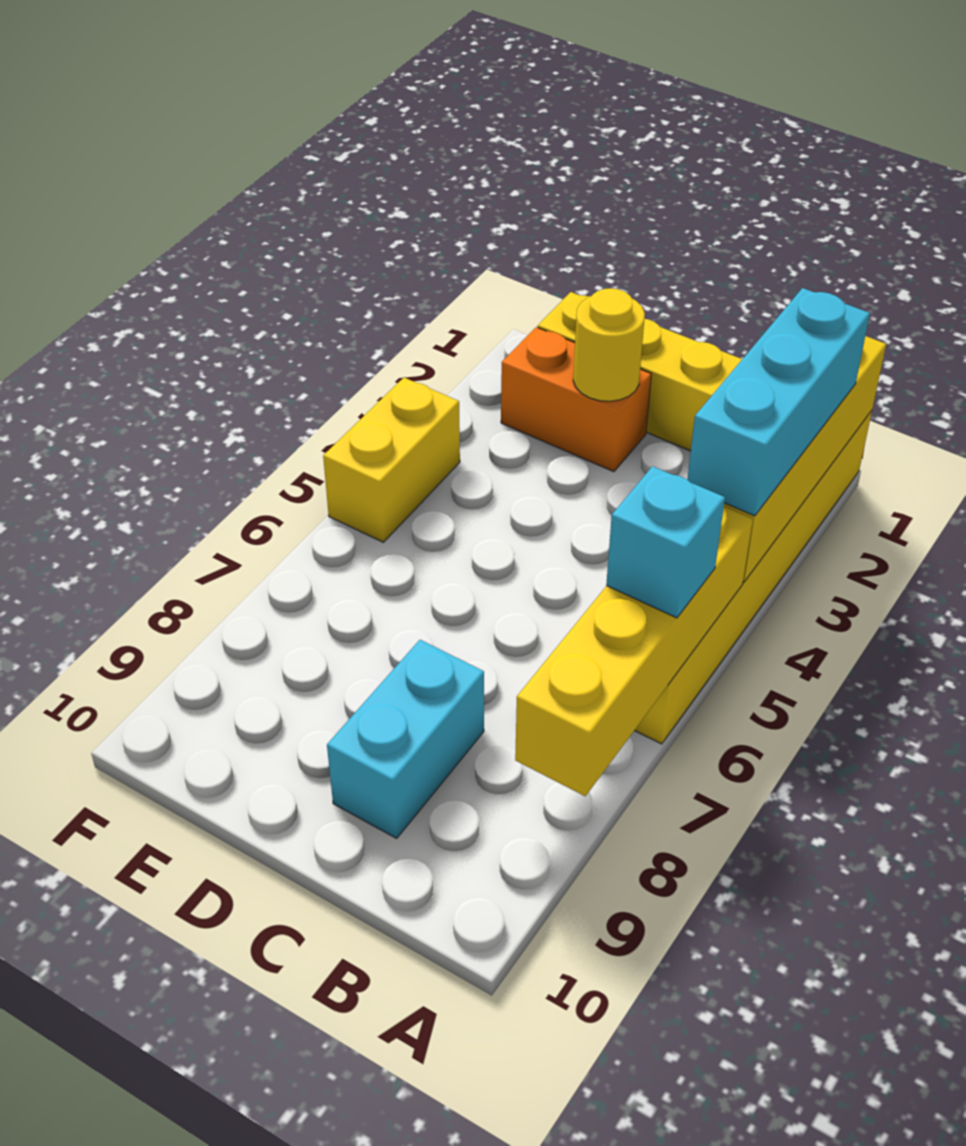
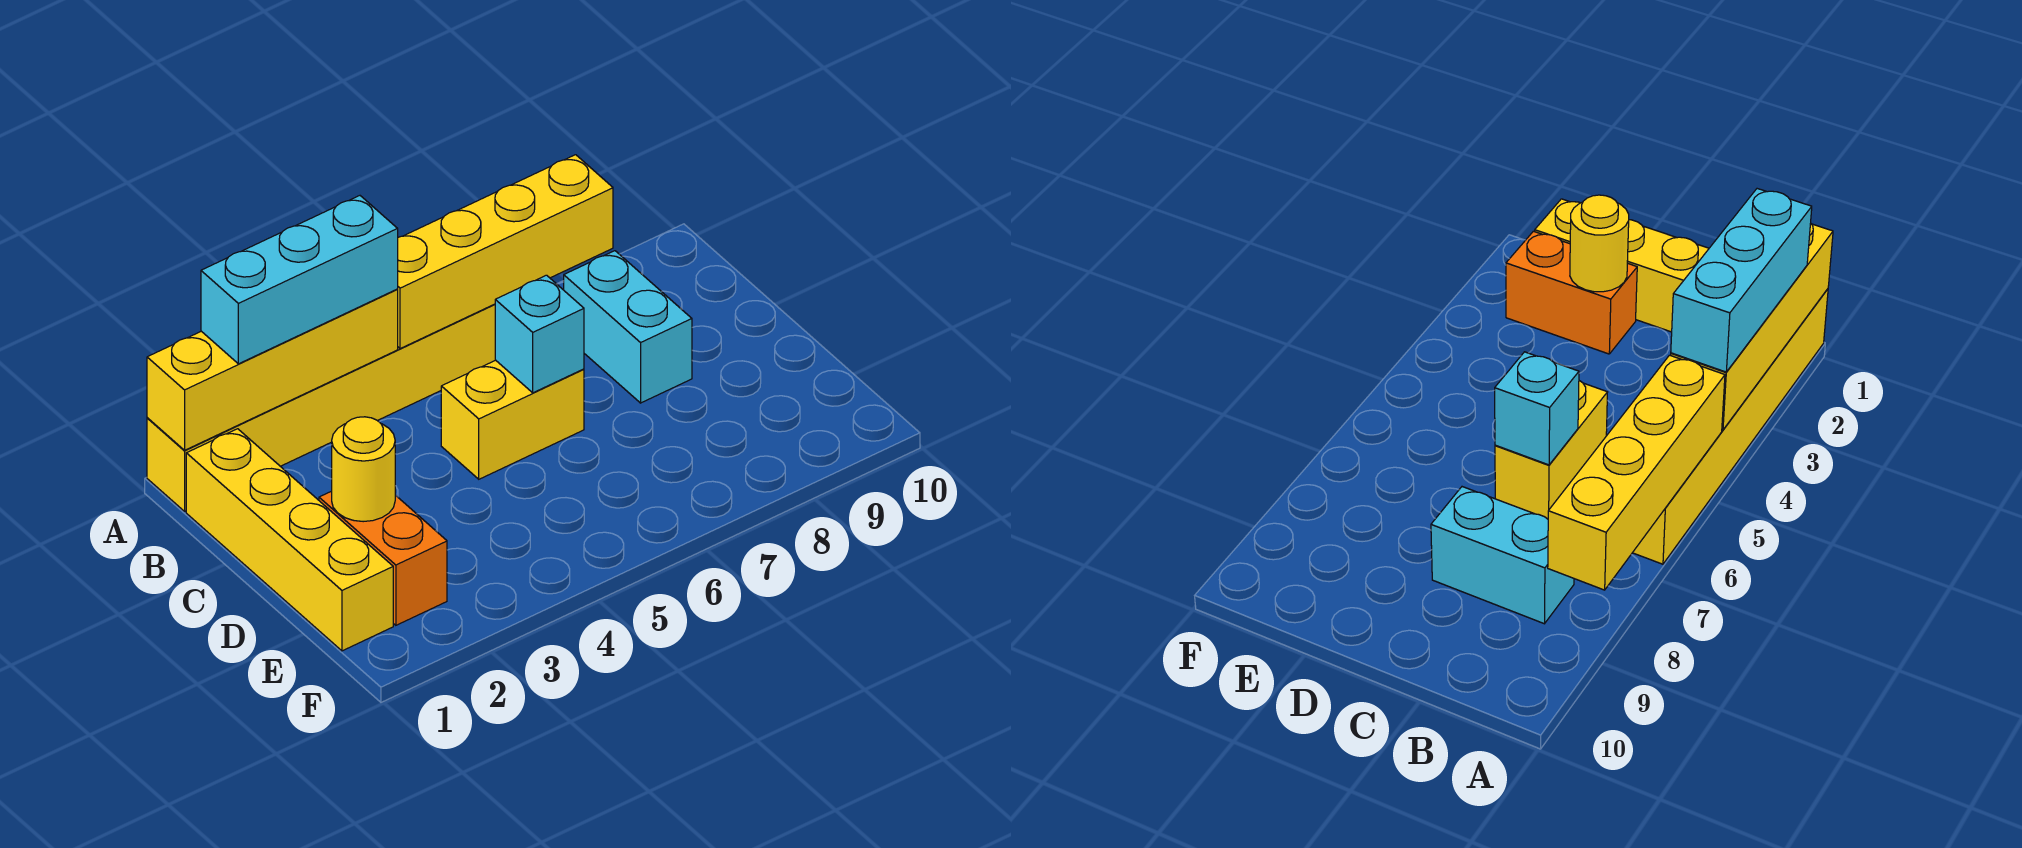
cyan brick A6 level 3 -> cyan brick C6 level 2
cyan brick C8:C9 level 1 -> cyan brick B8:C8 level 1
yellow brick F4:F5 level 1 -> yellow brick C5:C6 level 1

